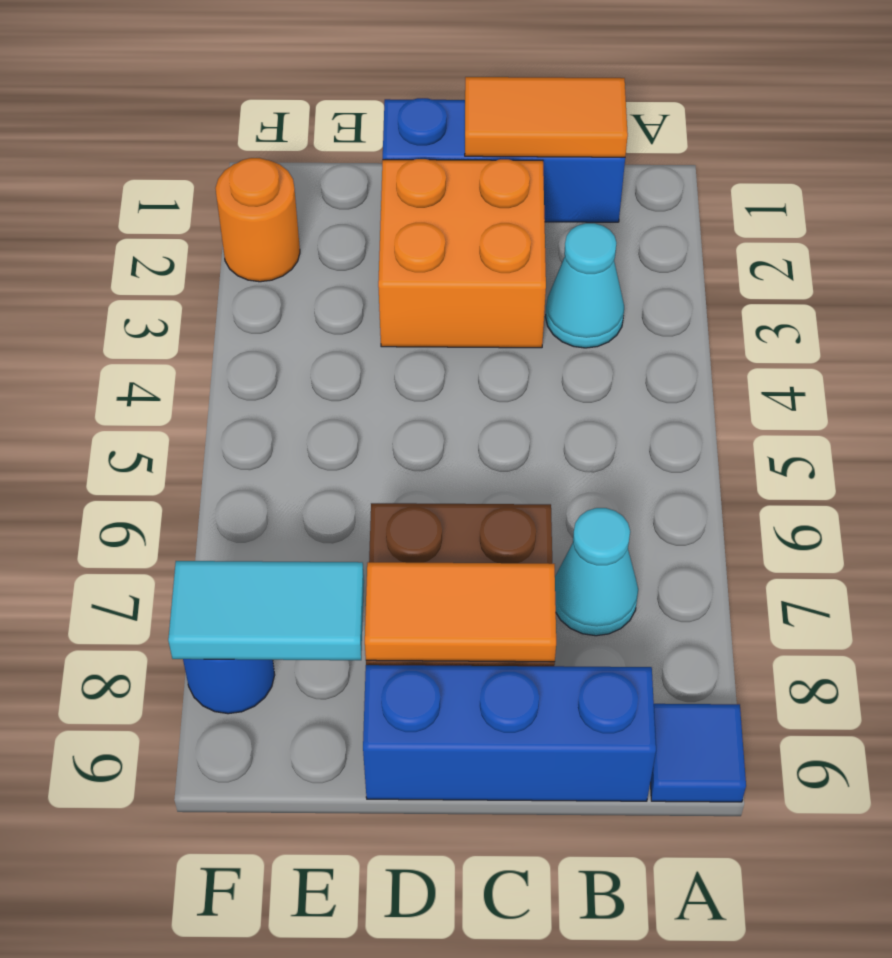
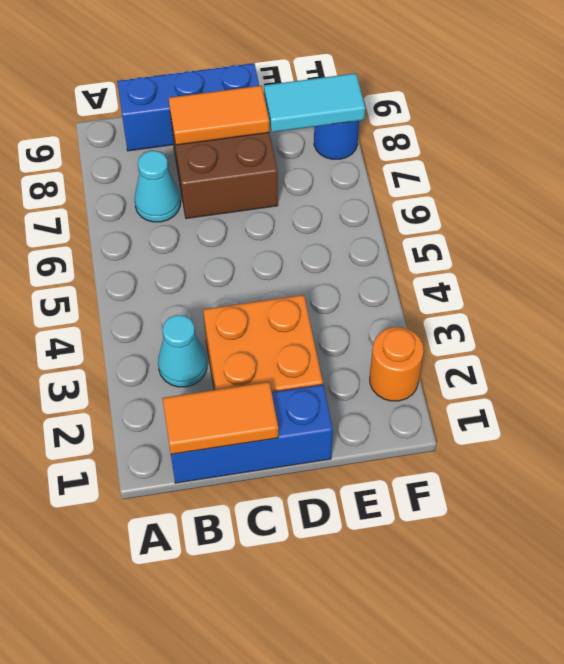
blue tile A9 level 1 -> none

